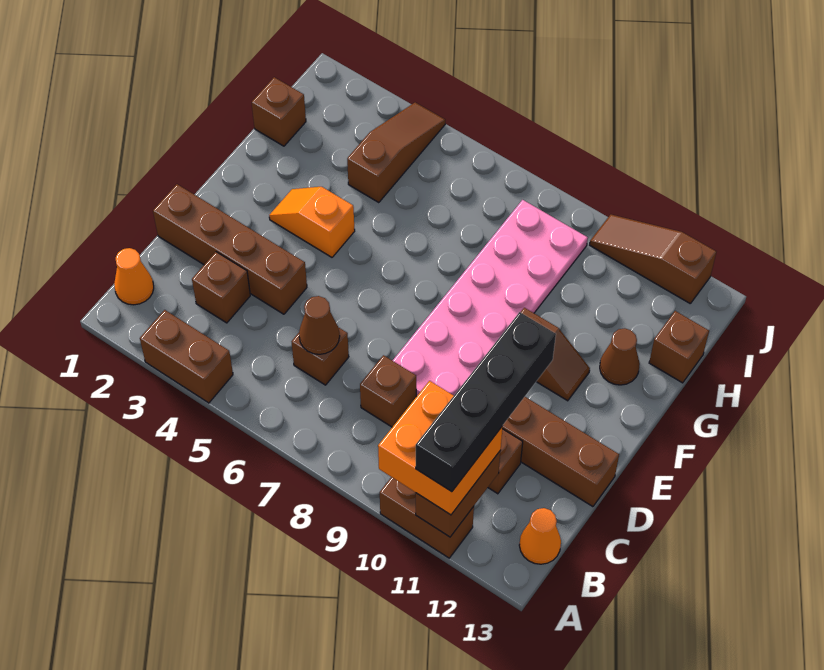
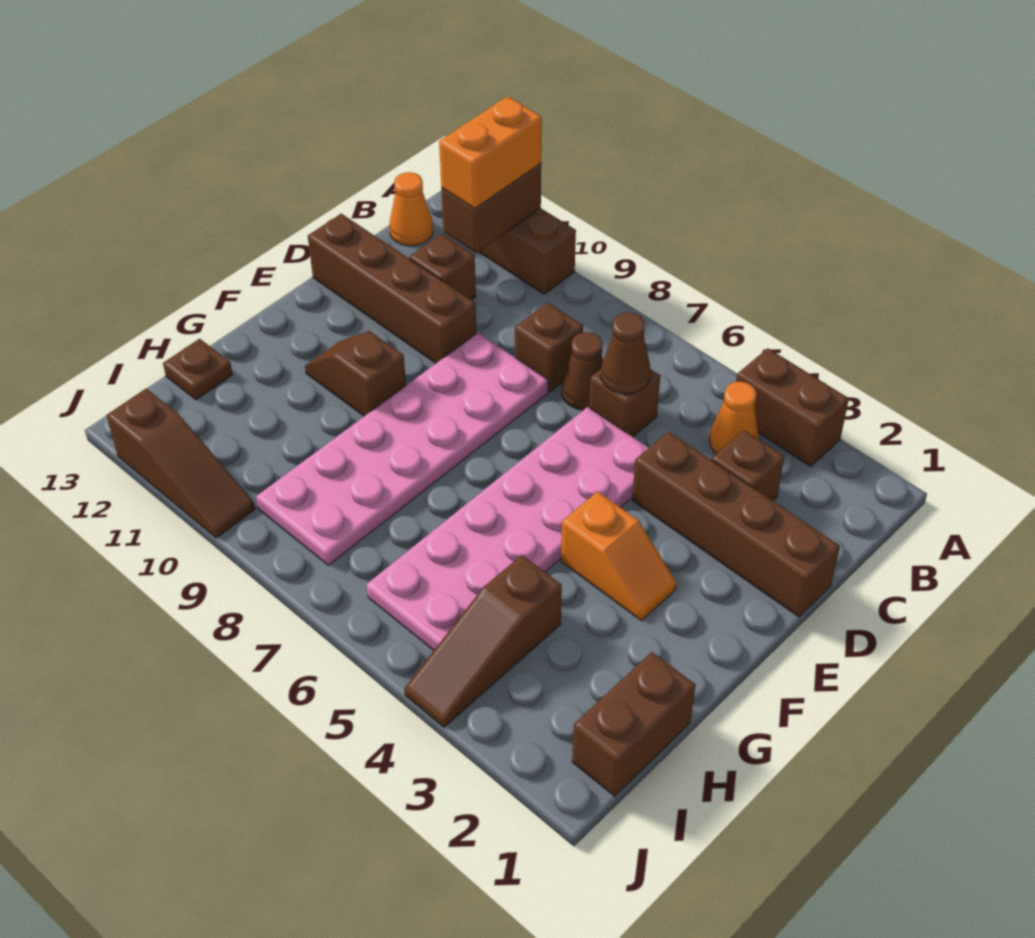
orange brick A10:B11 level 3 -> orange brick A11:B11 level 3
black brick A11:D11 level 4 -> none
orange cone B1 level 1 -> orange cone B4 level 1
none -> pink plate D5:I6 level 1
brown cone G12 level 1 -> brown cone C7 level 1
brown brick H1 level 1 -> brown brick H1:I1 level 1
brown brick H13 level 1 -> brown plate H13 level 1

